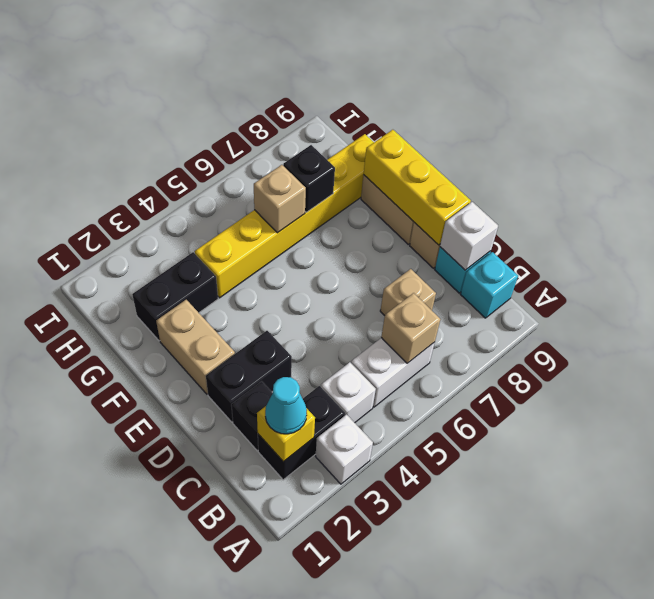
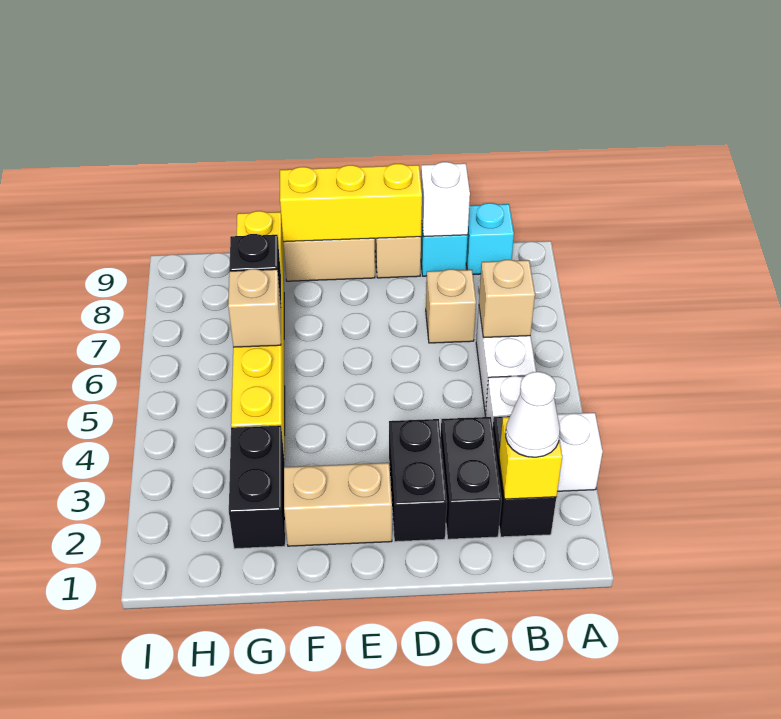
cyan cone B2 level 3 -> white cone B2 level 3
black brick C2 level 1 -> black brick C2:C3 level 1

